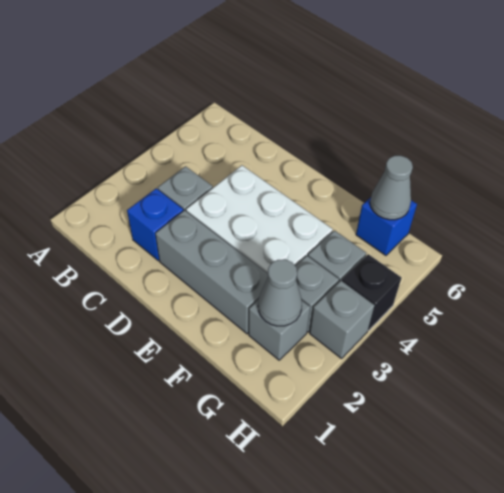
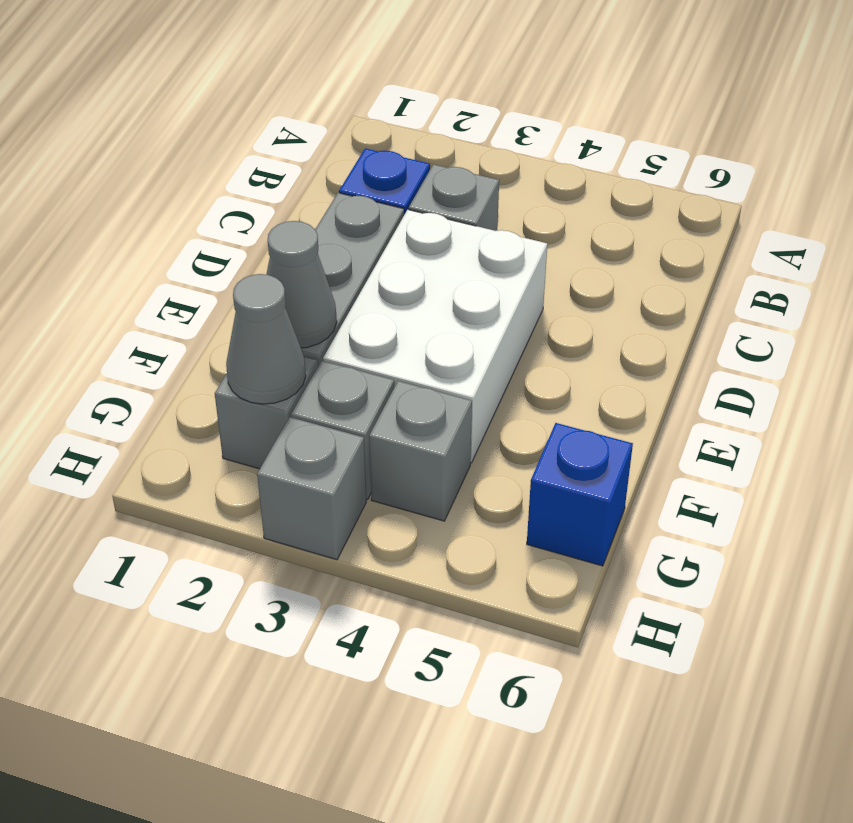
grey cone G6 level 2 -> grey cone F2 level 2
black brick H4 level 1 -> none

